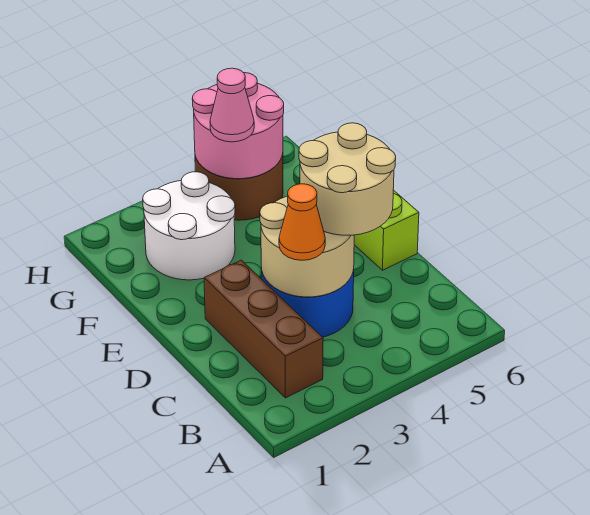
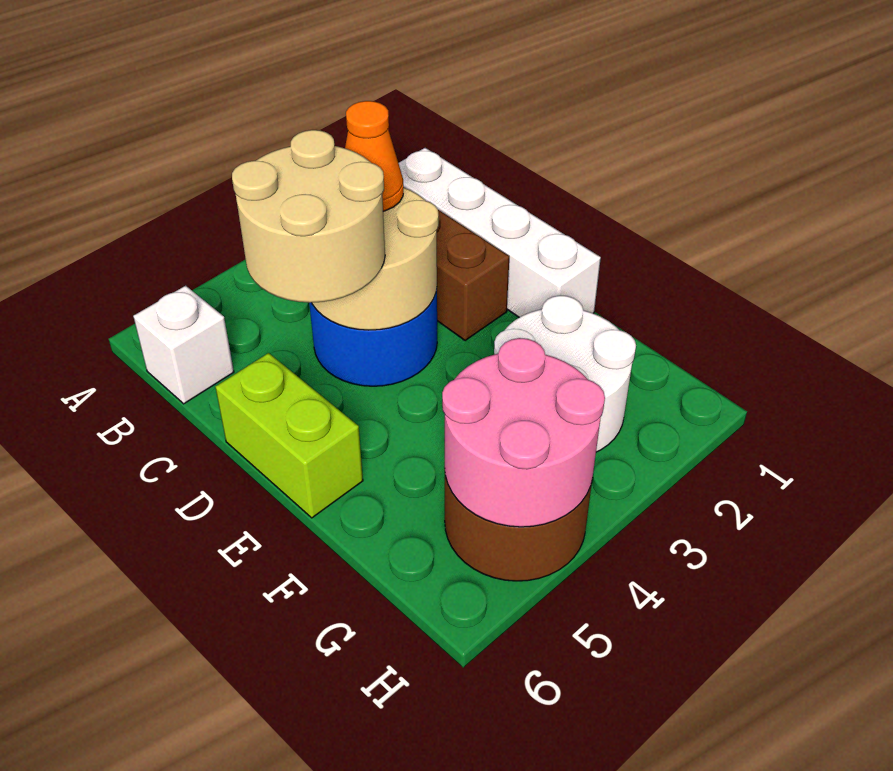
none -> white brick B1:E1 level 1
none -> white brick B6 level 1
pink cone G4 level 3 -> none

